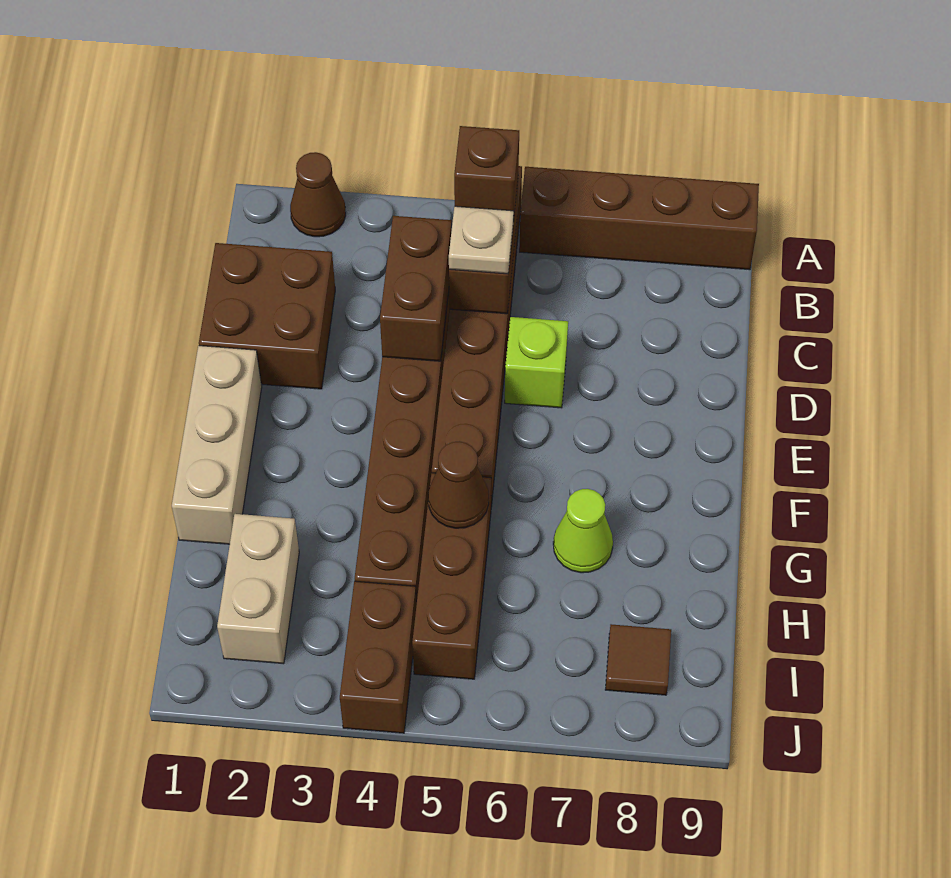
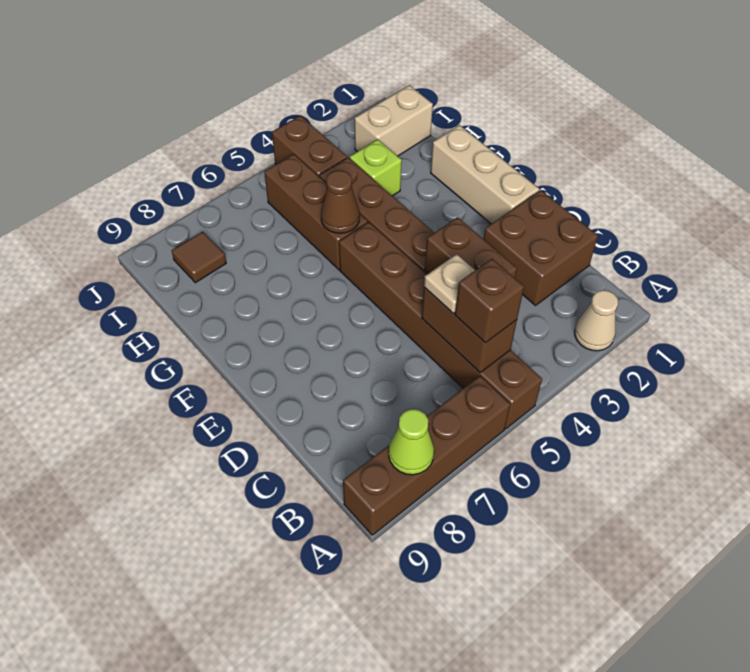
brown cone A2 level 1 -> tan cone A2 level 1
lime brick D6 level 1 -> lime brick H3 level 1
lime cone G7 level 1 -> lime cone A8 level 2
tan brick H2:I2 level 1 -> tan brick I1:I2 level 1

